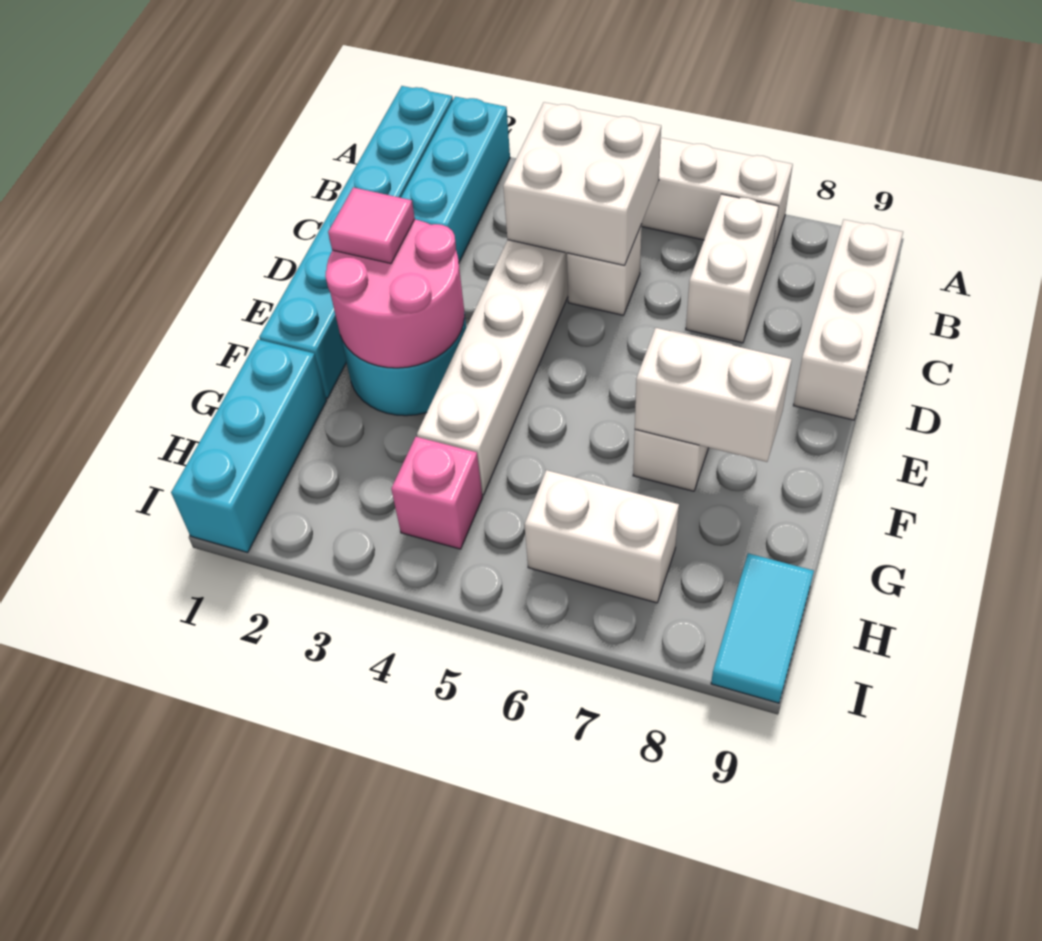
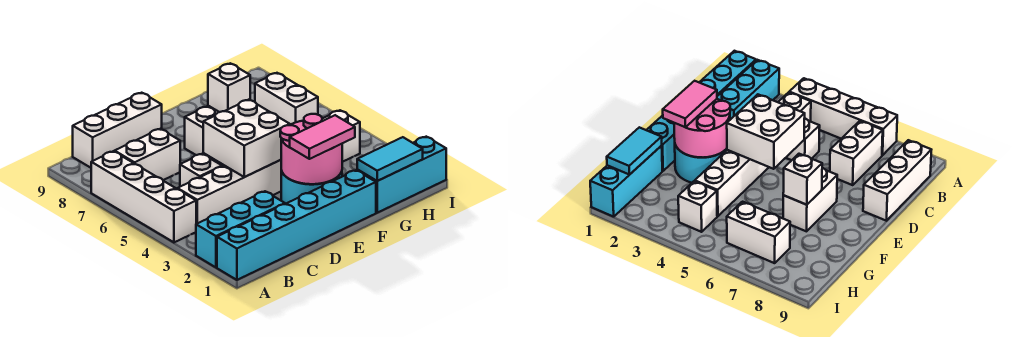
white brick B4:C5 level 2 -> white brick D4:E5 level 2
pink tile E2 level 3 -> pink tile E2:F2 level 3
white brick F7:F8 level 2 -> white brick F7 level 2
pink brick H4 level 1 -> white brick H4 level 1
cyan tile H9:I9 level 1 -> cyan tile G1:H1 level 2

